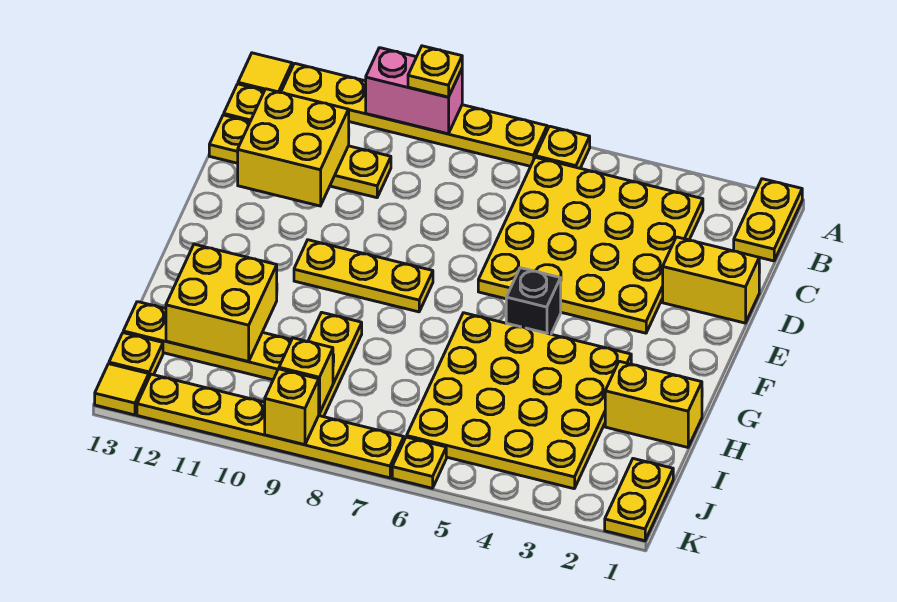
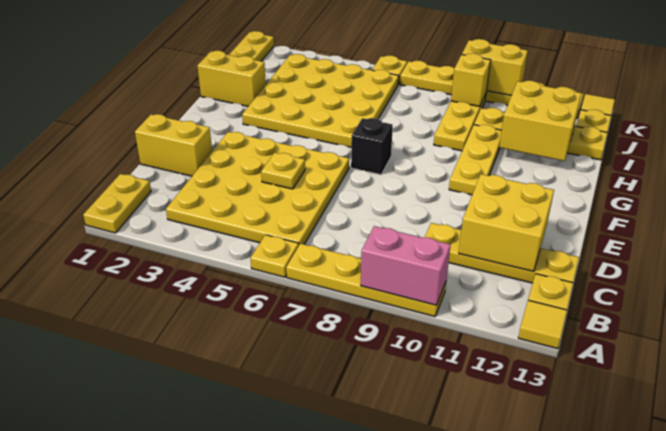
yellow plate A7:A12 level 1 -> yellow plate A7:A10 level 1
yellow plate A9 level 3 -> yellow plate D5 level 2
black brick F5 level 1 -> black brick F7 level 1
yellow plate F8:F10 level 1 -> yellow plate F10:H10 level 1
yellow brick K9 level 2 -> yellow brick K9:K10 level 2

